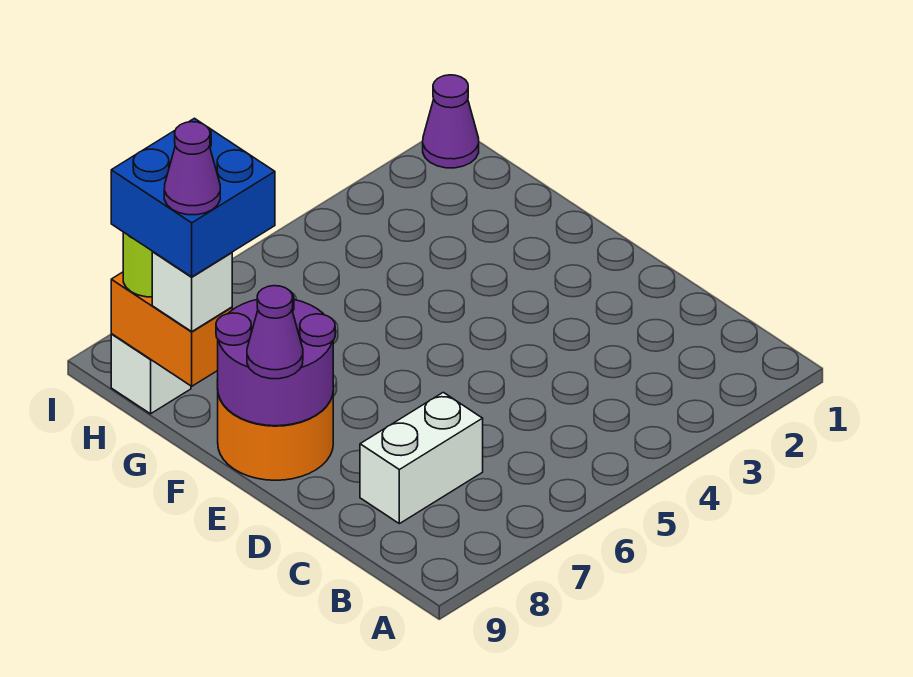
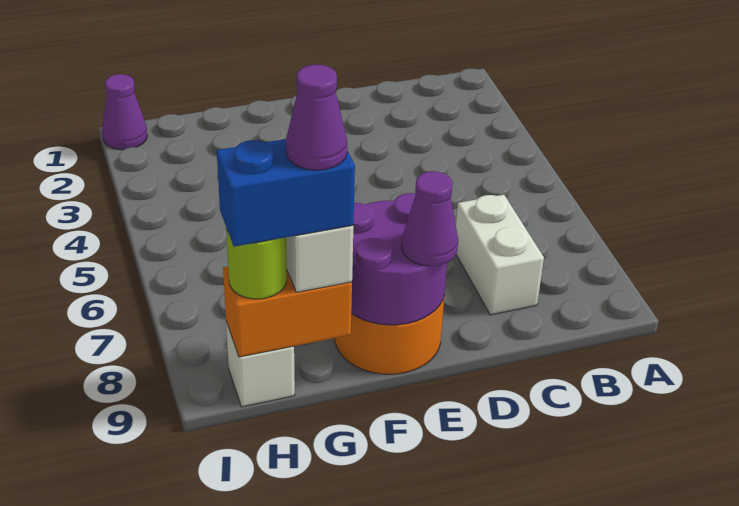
blue brick G8:H9 level 4 -> blue brick G9:H9 level 4

